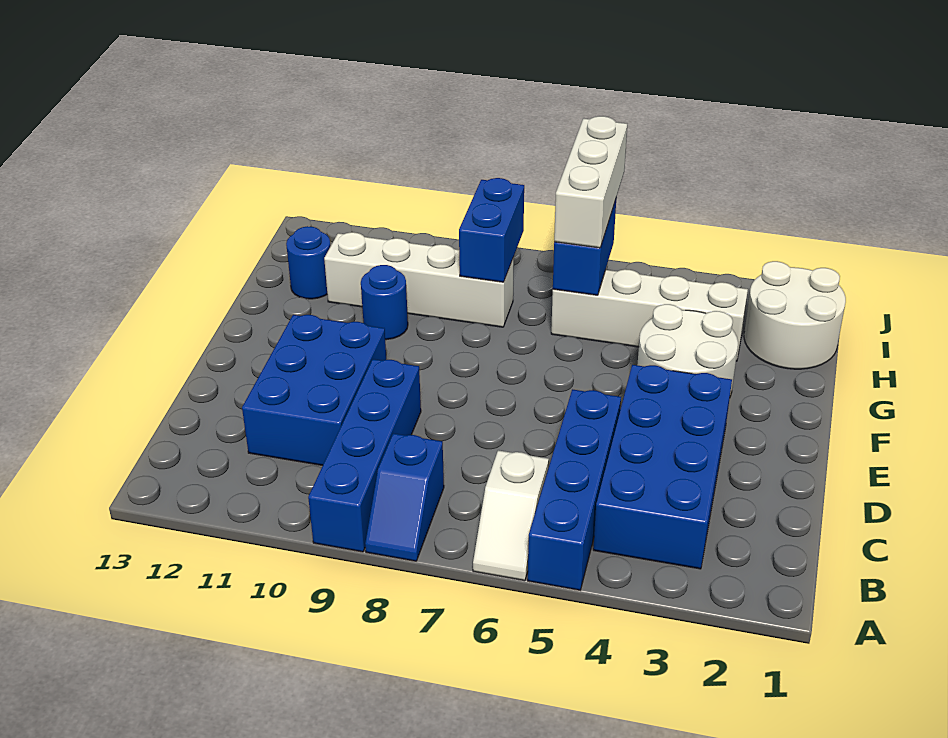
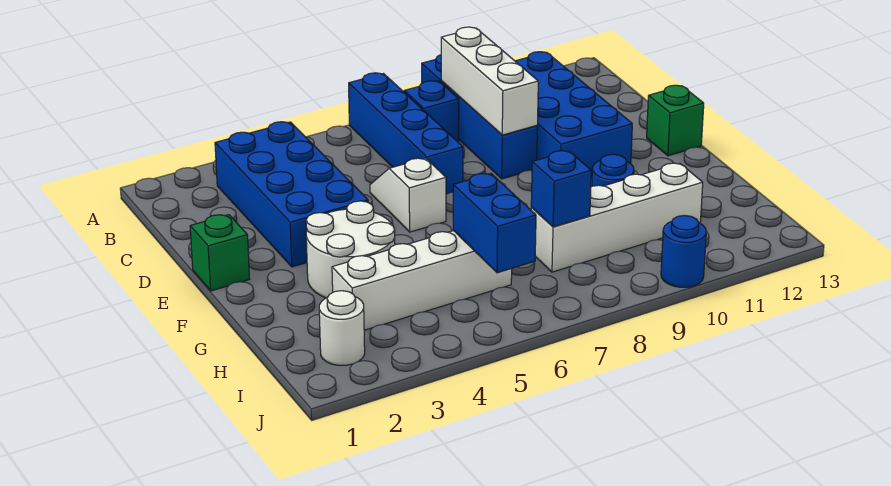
blue brick A5:D5 level 1 -> blue brick A7:D7 level 1
white slope A6:B6 level 1 top B -> white slope D6:E6 level 1 top E
blue brick C10:E11 level 1 -> blue brick B10:E11 level 1
none -> green brick E1 level 1
none -> green brick E13 level 1
white round brick H1:I2 level 1 -> white round brick I2 level 1
white brick H6:J6 level 3 -> white brick B9:D9 level 2
blue brick H8:I8 level 2 -> blue brick H8 level 2
blue round brick H12 level 1 -> blue round brick J10 level 1

